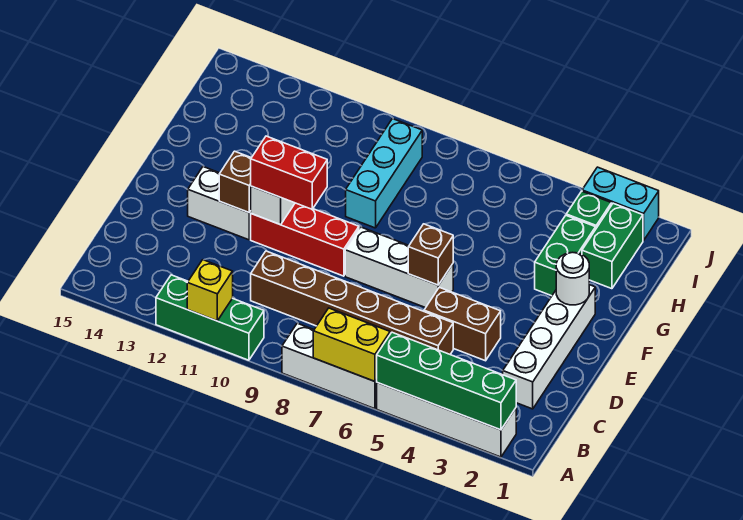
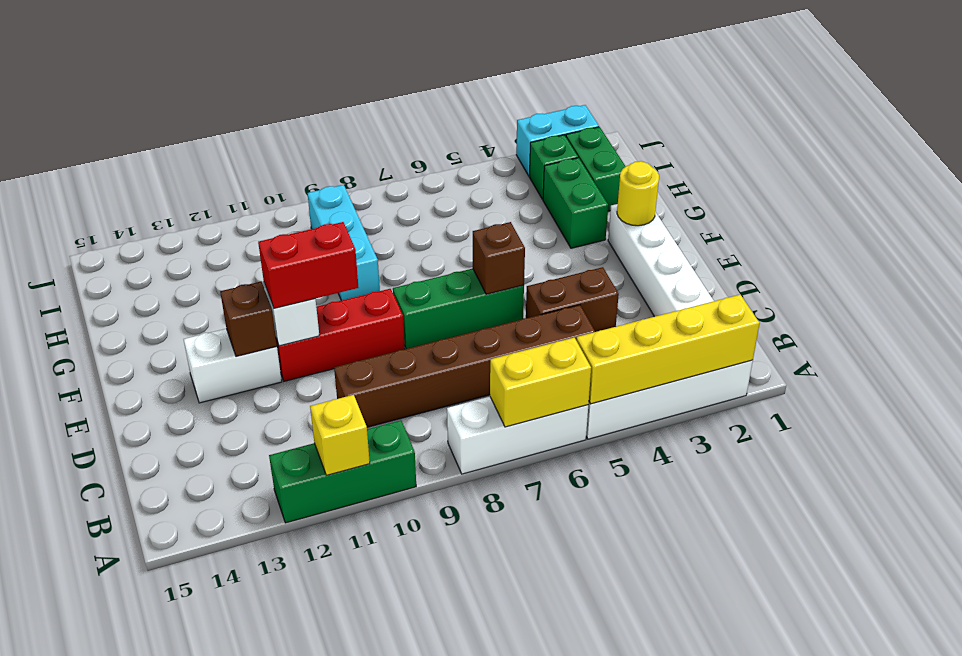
green brick A2:A5 level 2 -> yellow brick A2:A5 level 2
white brick E6:E8 level 1 -> green brick E6:E8 level 1
white round brick F2 level 2 -> yellow round brick F2 level 2

